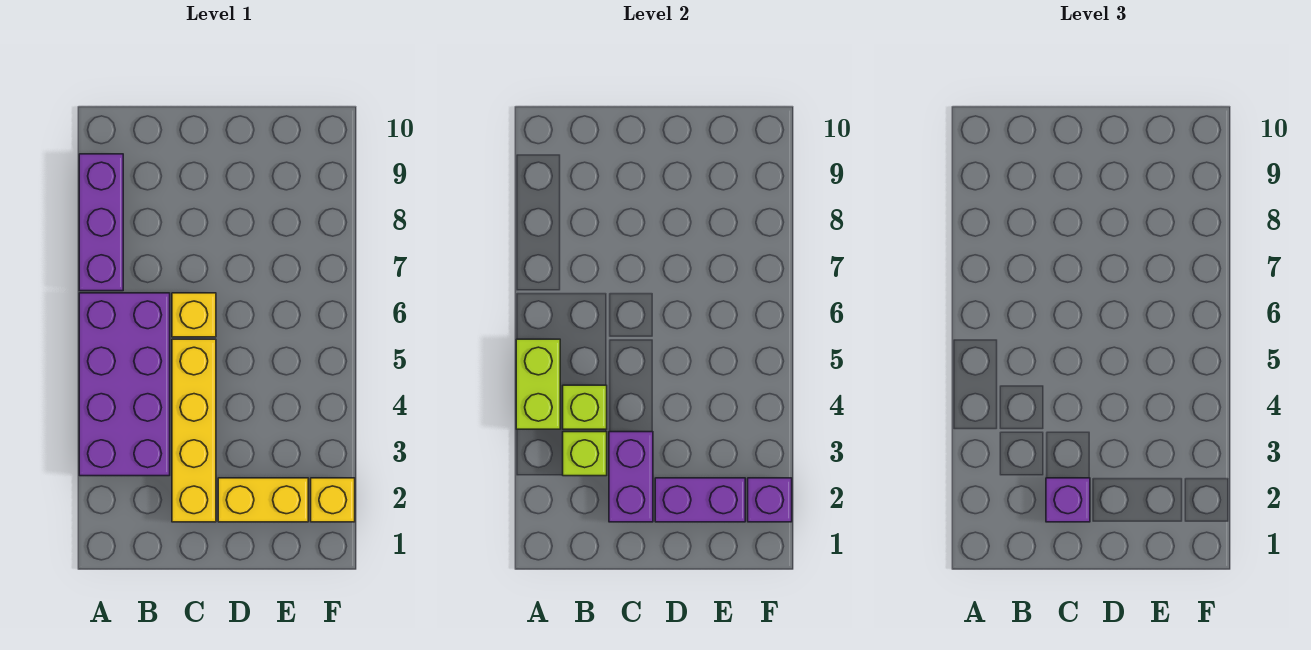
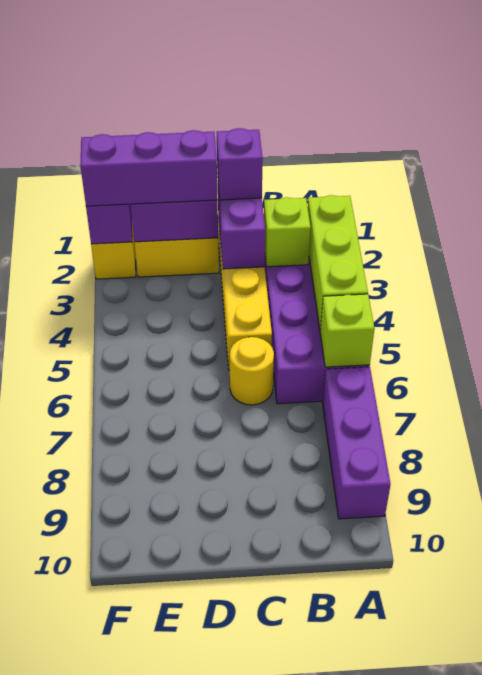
lime brick A4:A5 level 2 -> lime brick A3:A5 level 2
lime brick B4 level 2 -> lime brick A6 level 2
yellow brick C6 level 1 -> yellow round brick C6 level 1
none -> purple brick D2:F2 level 3

